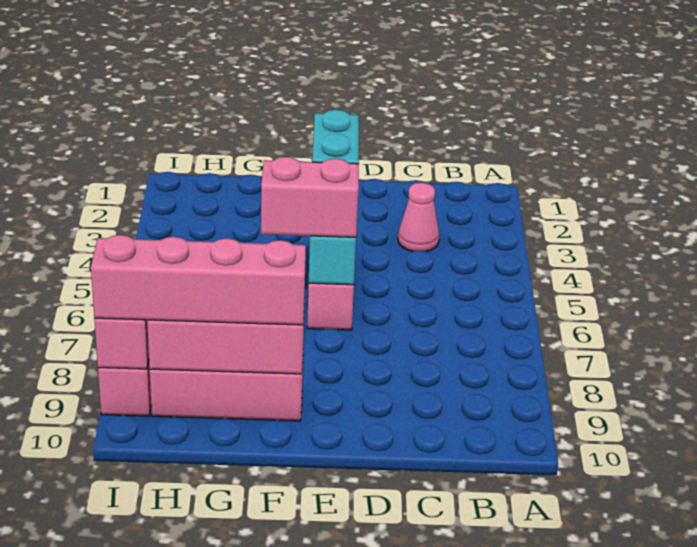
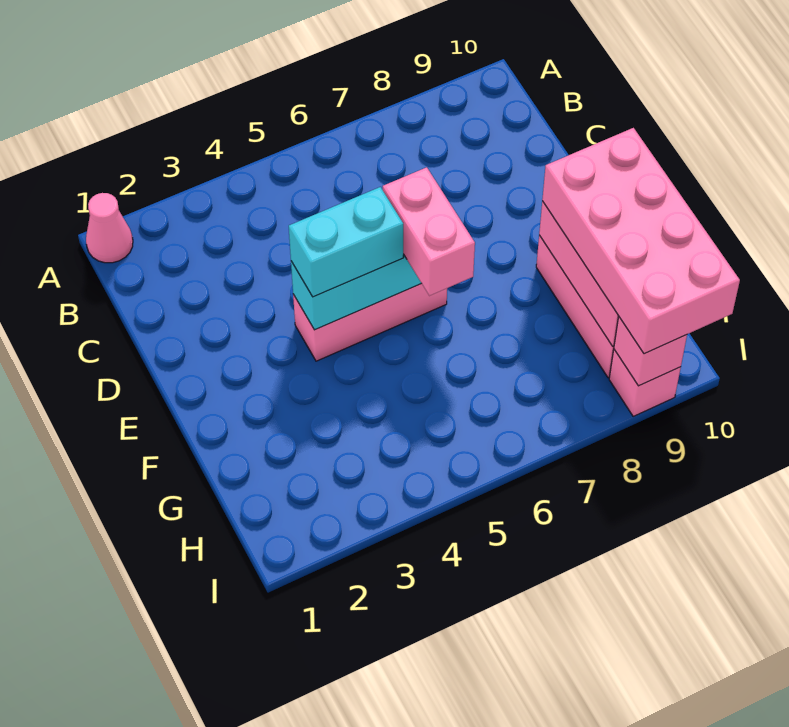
pink cone C3 level 1 -> pink cone A1 level 1
pink brick F9:I9 level 3 -> pink brick F9:I10 level 3

